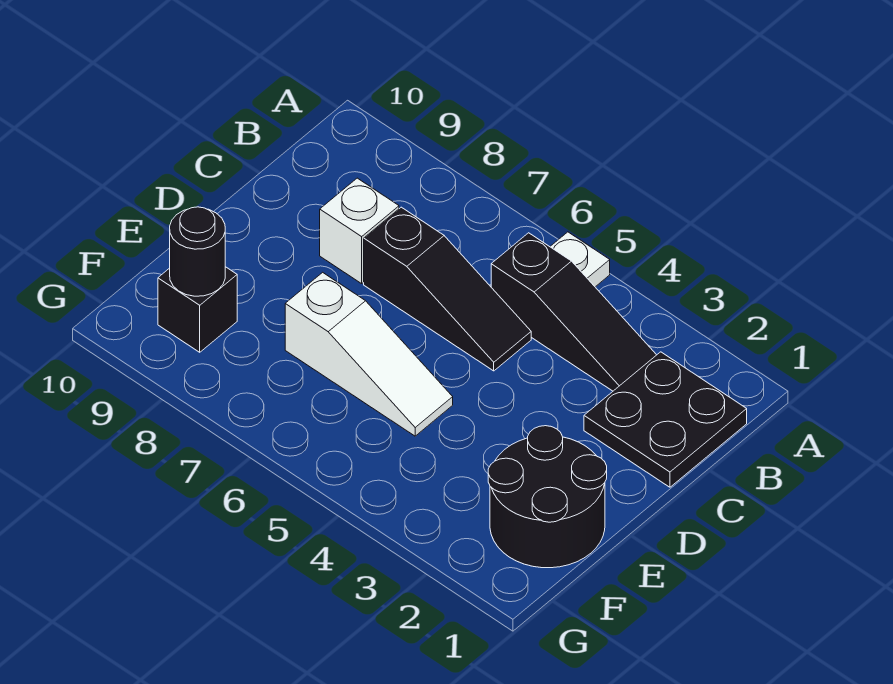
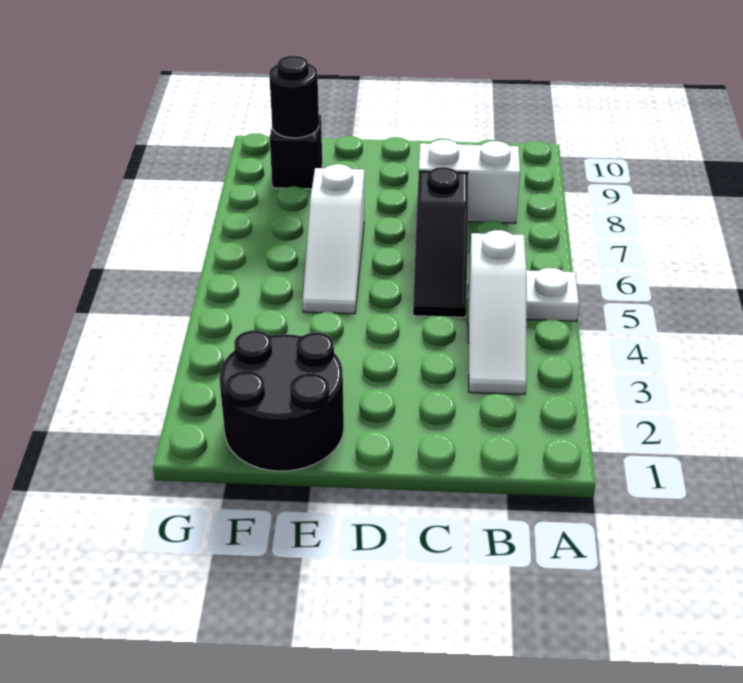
black plate B1:C2 level 1 -> none
black slope B3:B5 level 1 top 5 -> white slope B3:B5 level 1 top 5
white brick C8 level 1 -> white brick B8:C8 level 1

